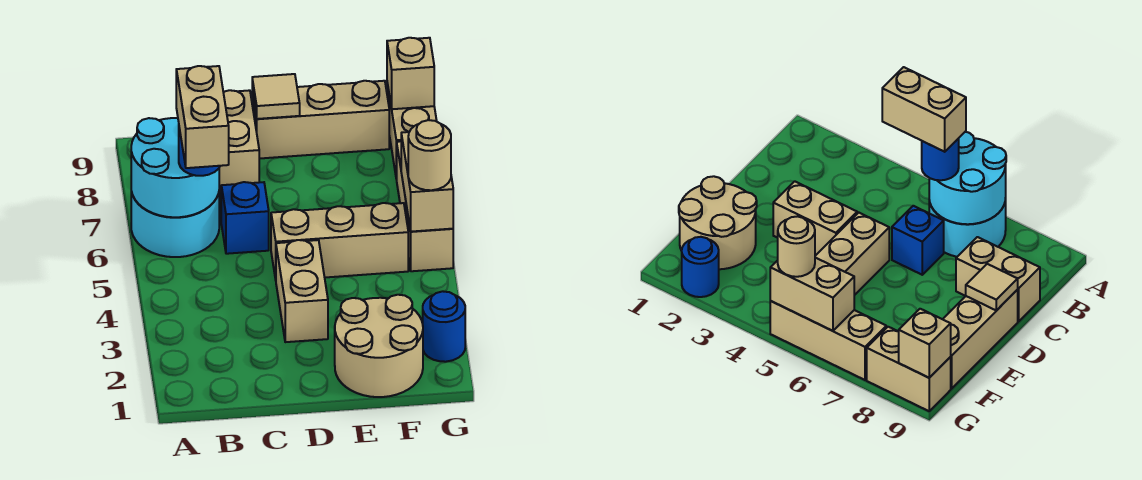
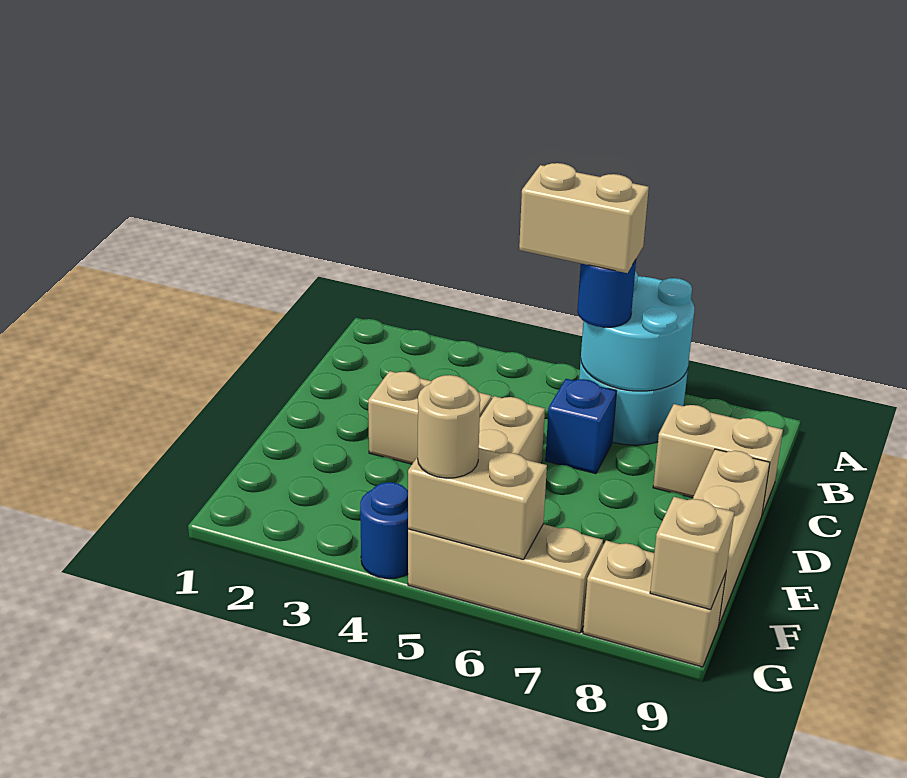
tan tile D9 level 2 -> none
tan round brick E1:F2 level 1 -> none
blue round brick G2 level 1 -> blue round brick G4 level 1

